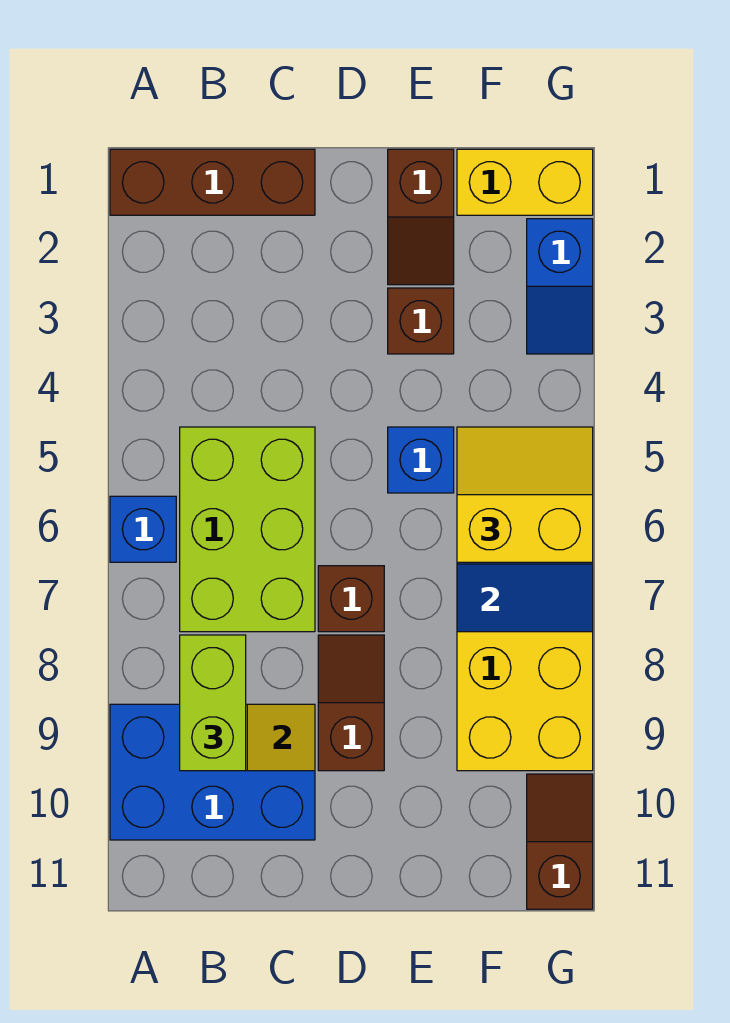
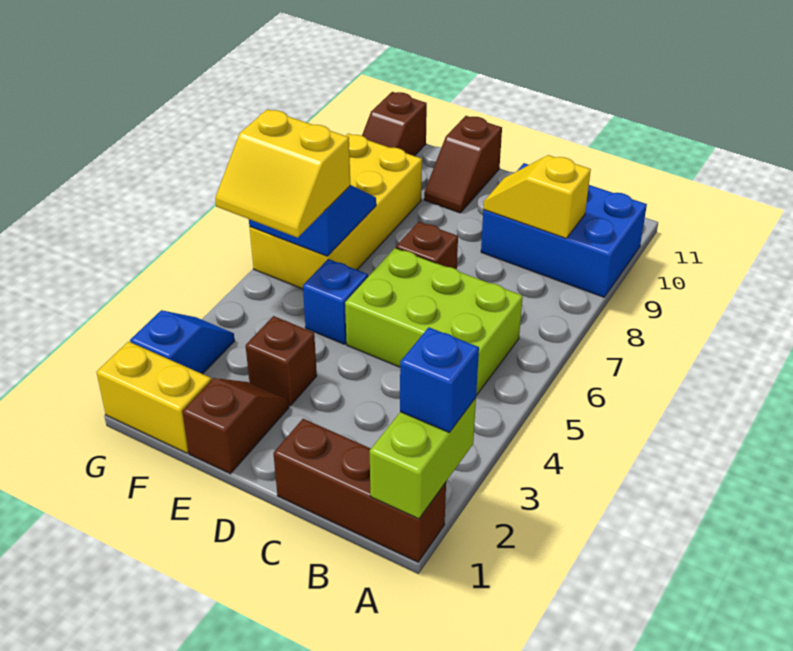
blue brick A6 level 1 -> blue brick A2 level 3
lime brick B5:C7 level 1 -> lime brick B5:D6 level 1
lime brick B8:B9 level 3 -> lime brick A1:A2 level 2
brown slope D8:D9 level 1 top 9 -> brown slope E10:E11 level 1 top 11

